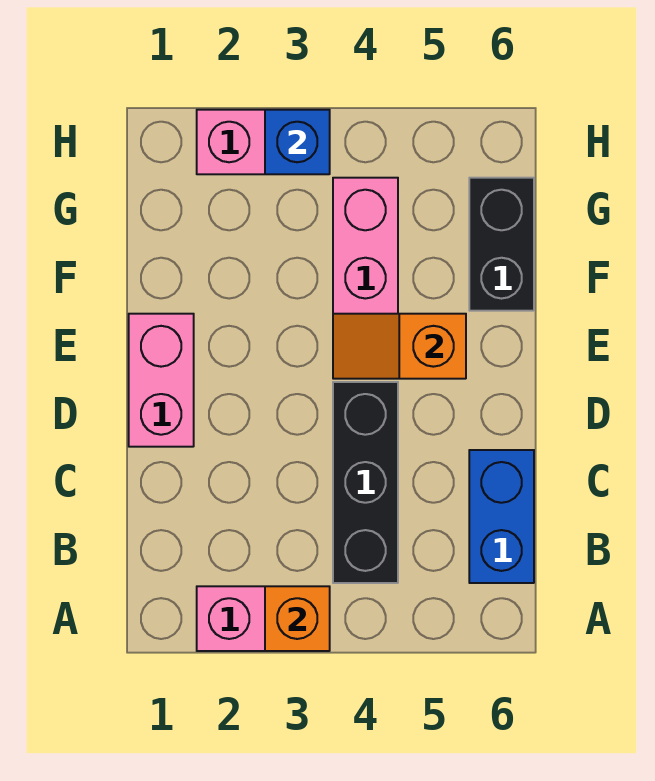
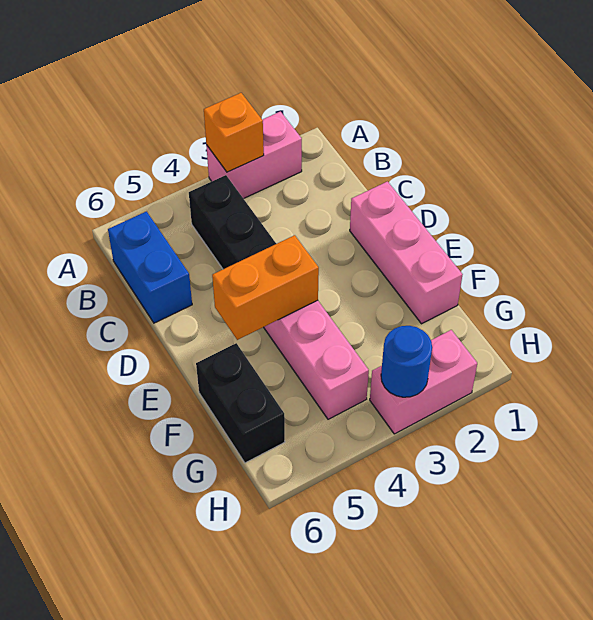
pink brick D1:E1 level 1 -> pink brick D1:F1 level 1
orange slope E4:E5 level 2 top 5 -> orange brick E4:E5 level 2
blue brick H3 level 2 -> blue round brick H3 level 2

